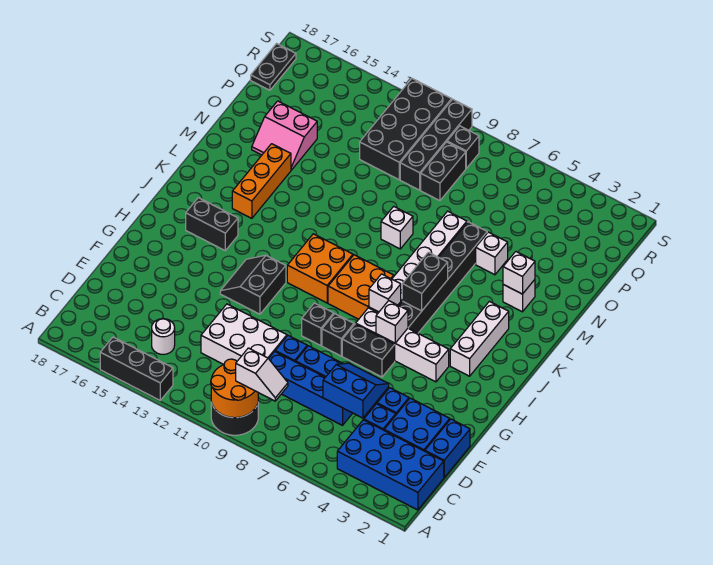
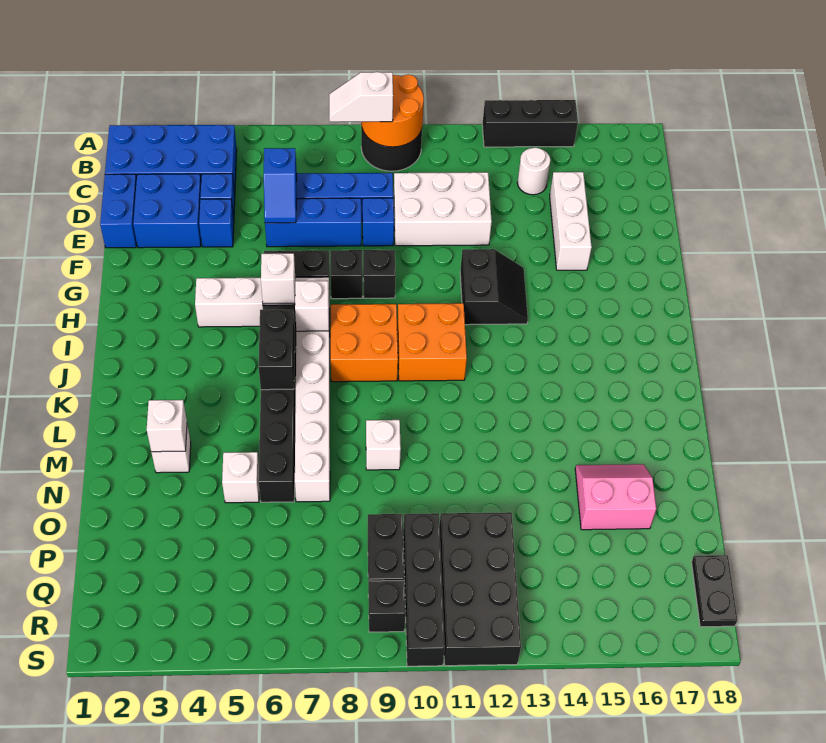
blue slope D5:E6 level 2 top D -> blue slope D6:E6 level 2 top D
white brick I3:K3 level 1 -> white brick D15:F15 level 1
black brick I15:I16 level 1 -> none
orange brick K15:M15 level 1 -> none

